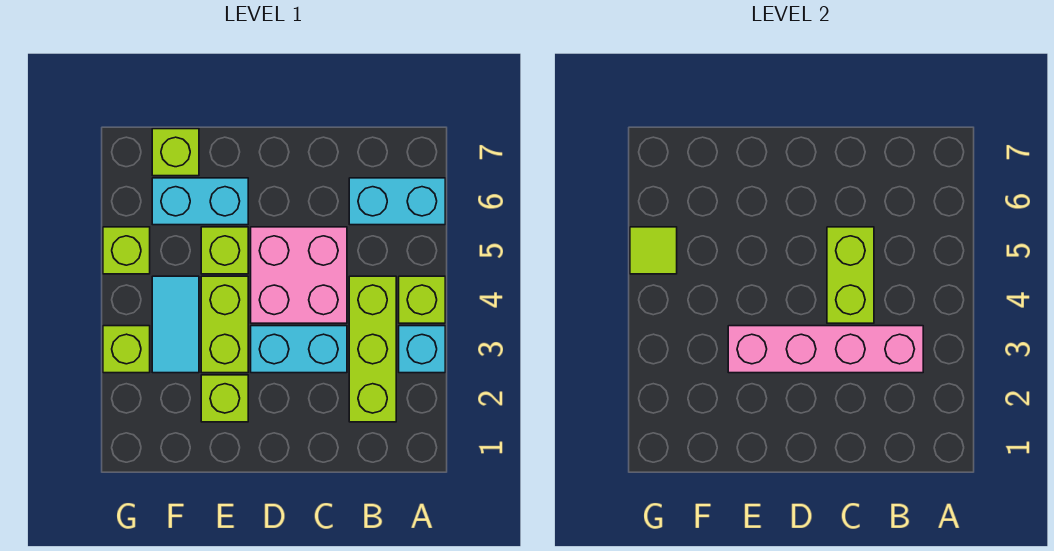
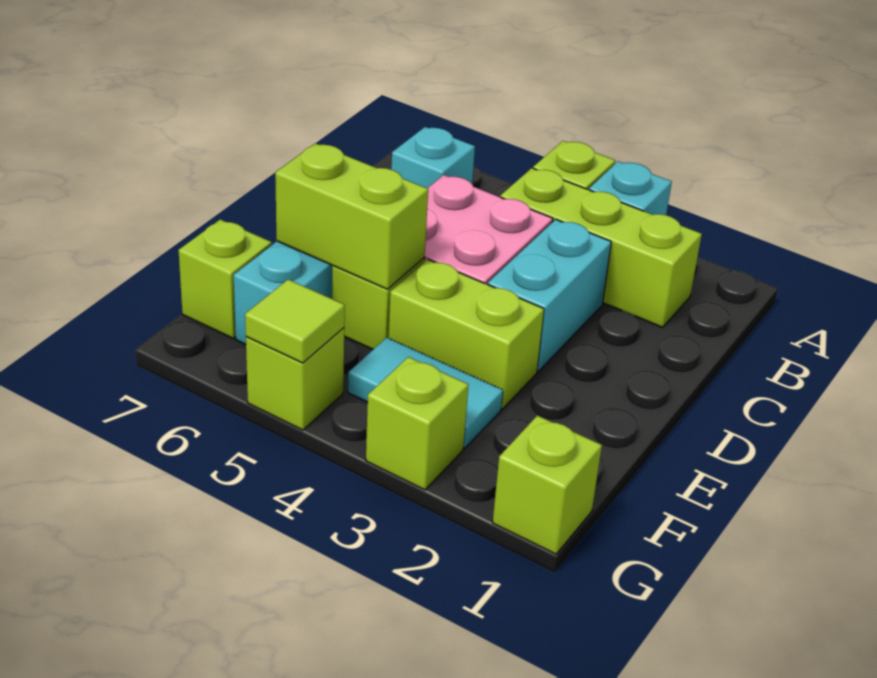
cyan brick A6:B6 level 1 -> cyan brick B6 level 1
pink brick B3:E3 level 2 -> none
lime brick C4:C5 level 2 -> lime brick E5:E6 level 2
lime brick E2 level 1 -> lime brick G1 level 1

